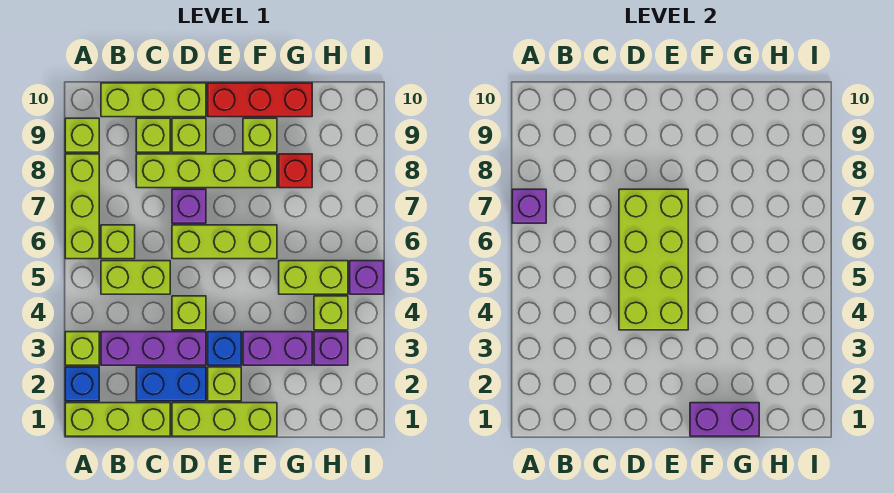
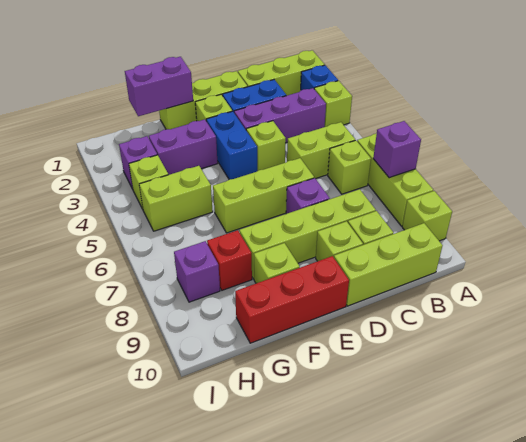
lime brick D4:E7 level 2 -> none
blue brick E3 level 1 -> blue brick E3:E4 level 1
purple brick I5 level 1 -> purple brick H8 level 1

